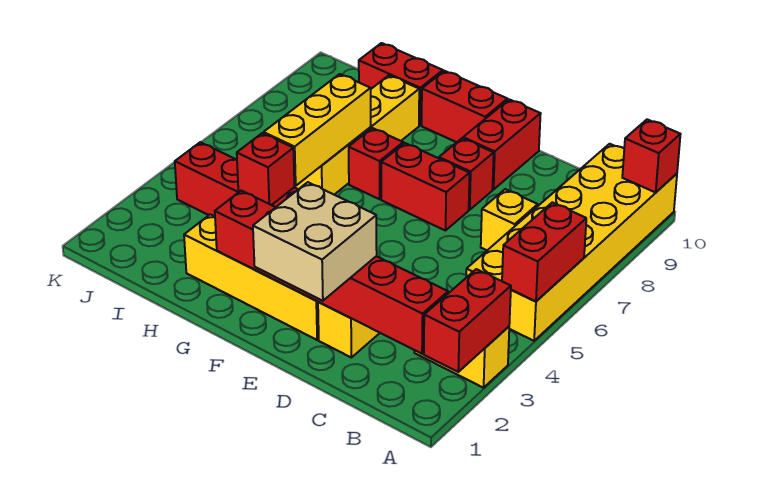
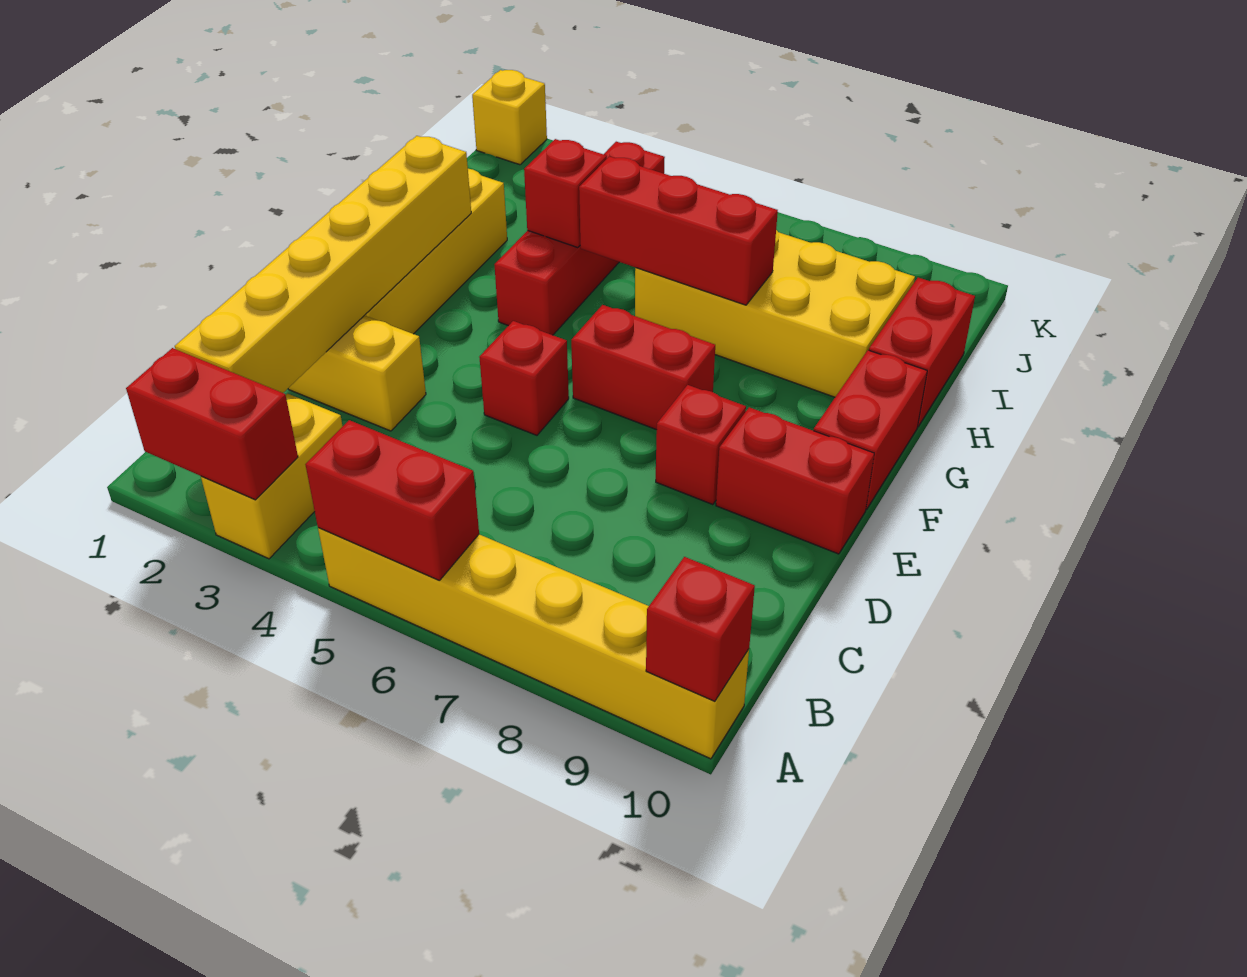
yellow brick A5:B10 level 1 -> yellow brick A5:A10 level 1
red brick B2:G2 level 2 -> yellow brick B2:G2 level 2
yellow brick C7 level 1 -> yellow brick K1 level 1
tan brick D1:E2 level 3 -> none
red brick E7:F7 level 1 -> red brick F6:F7 level 1
red brick G7 level 1 -> red brick E5 level 1
yellow brick H5:H7 level 2 -> red brick H5:H7 level 2
yellow brick H6:H9 level 1 -> yellow brick H6:I9 level 1

